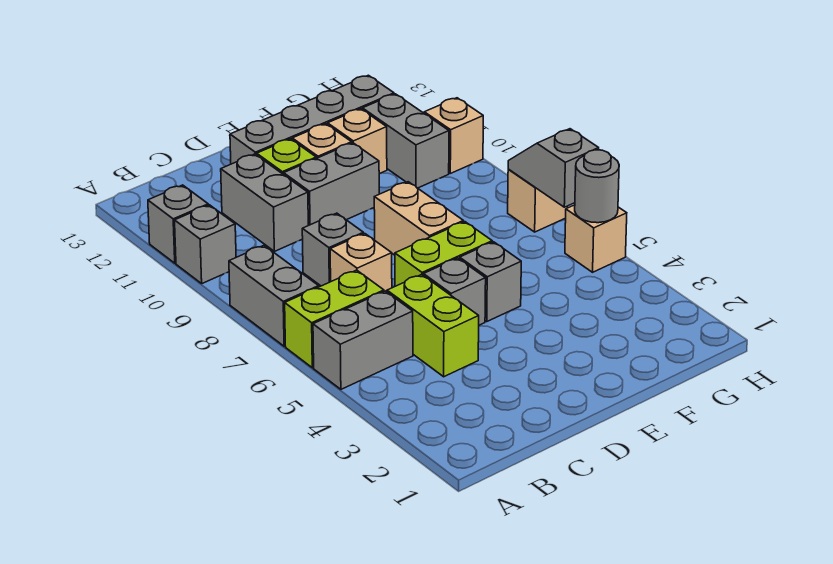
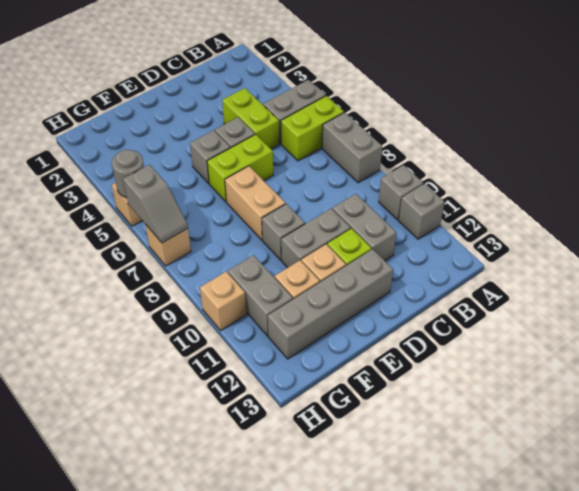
tan brick C7 level 1 -> none
grey brick C8 level 1 -> grey brick E9 level 1

